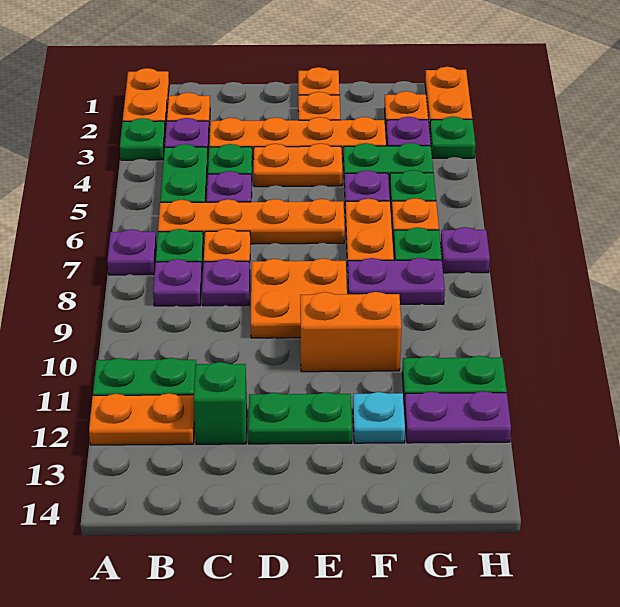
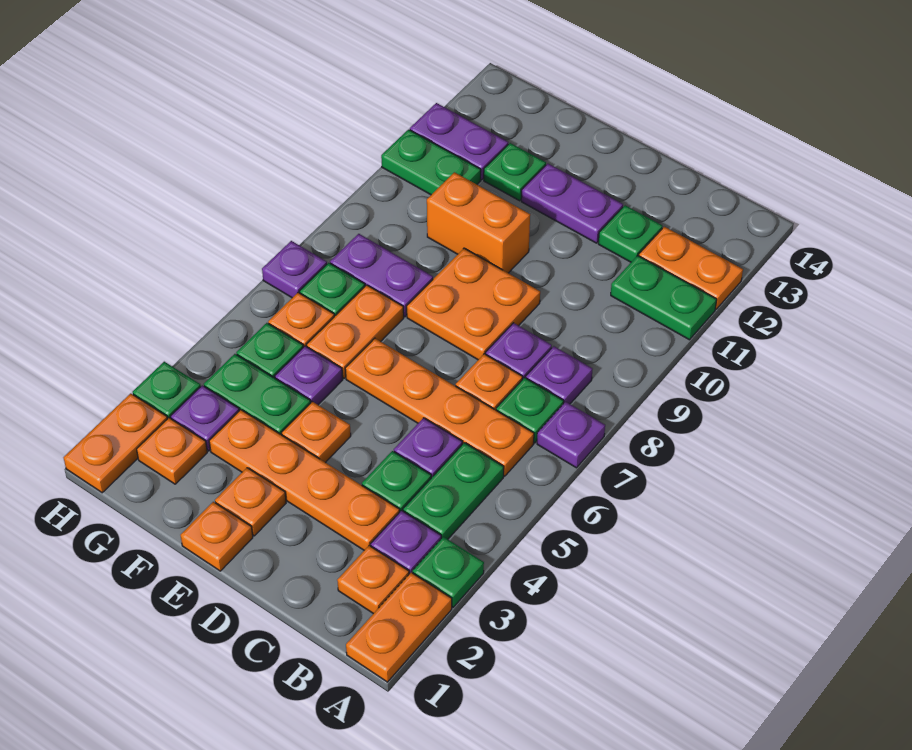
green brick C12 level 1 -> green plate C12 level 1
orange plate D4:E4 level 1 -> orange plate E4 level 1
green plate D12:E12 level 1 -> purple plate D12:E12 level 1
cyan plate F12 level 1 -> green plate F12 level 1

